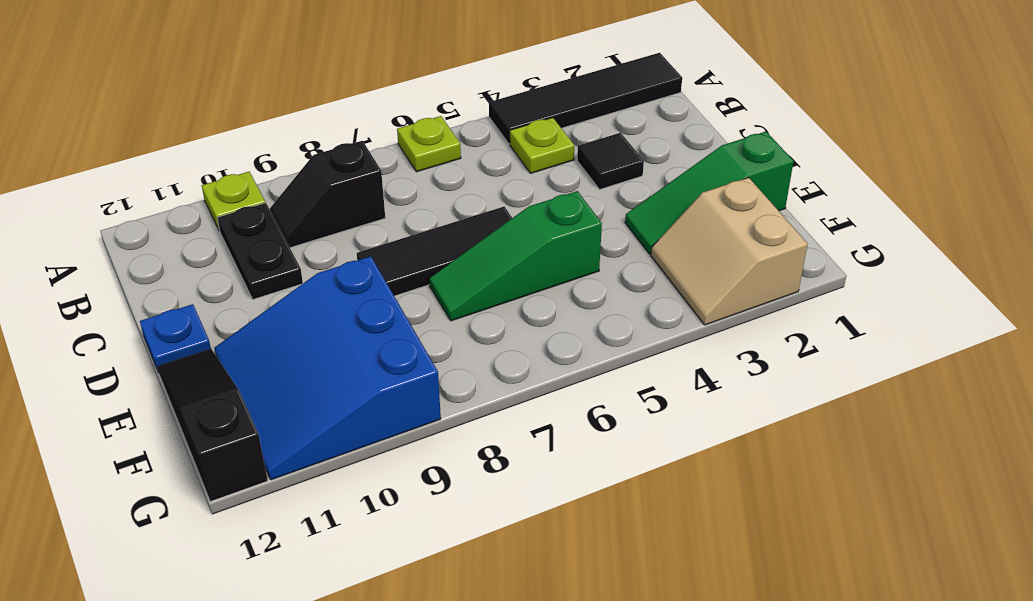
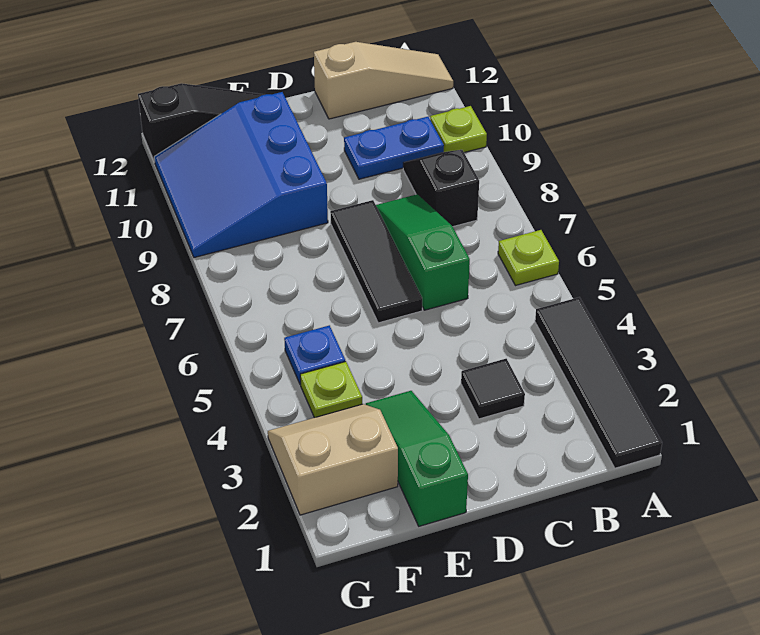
none -> tan slope A12:C12 level 1 top C
lime plate B4 level 1 -> lime plate F4 level 1
black plate B10:C10 level 1 -> blue plate B10:C10 level 1
blue plate D12 level 1 -> blue plate F5 level 1
green slope E5:E7 level 1 top 5 -> green slope C6:C8 level 1 top 6
blue slope E9:G11 level 1 top 9 -> blue slope E9:G11 level 1 top E

